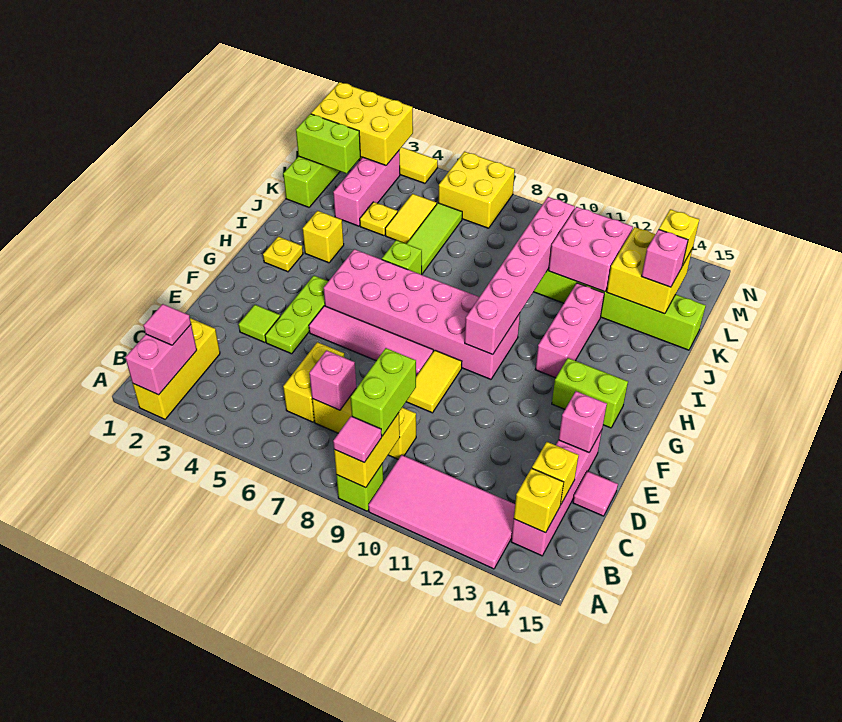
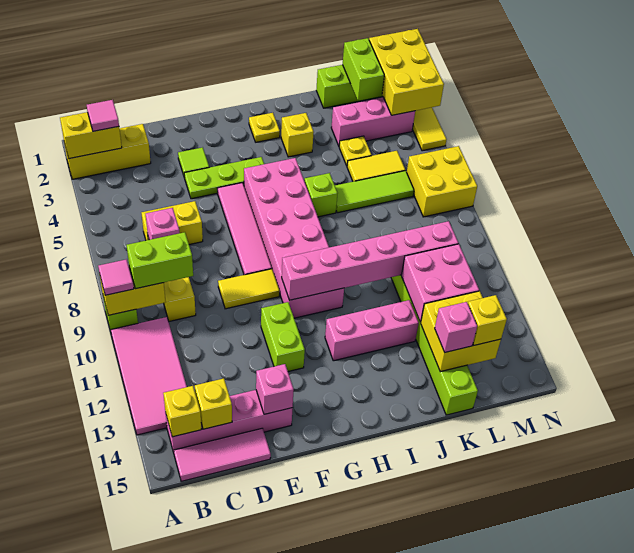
pink brick A2:B2 level 2 -> yellow brick A2:B2 level 2
pink tile D15 level 1 -> pink tile B15:D15 level 1
lime brick G13:G14 level 1 -> lime brick F11:F12 level 1

